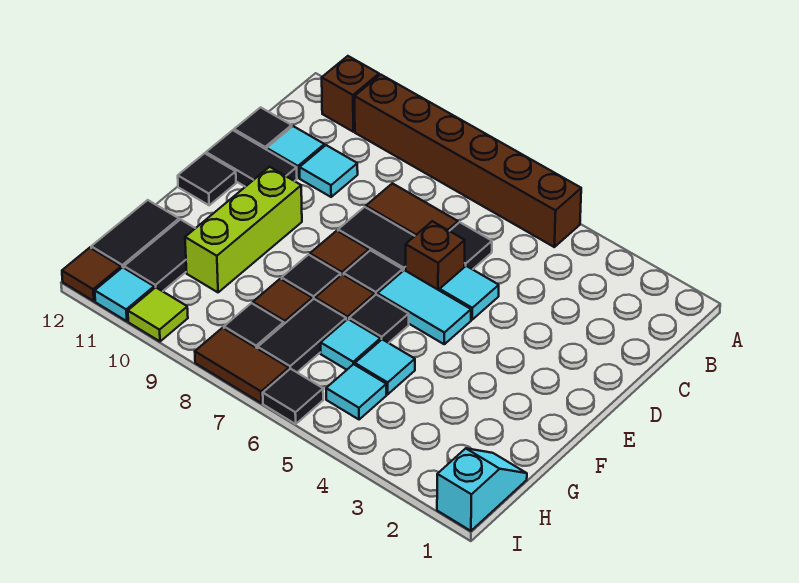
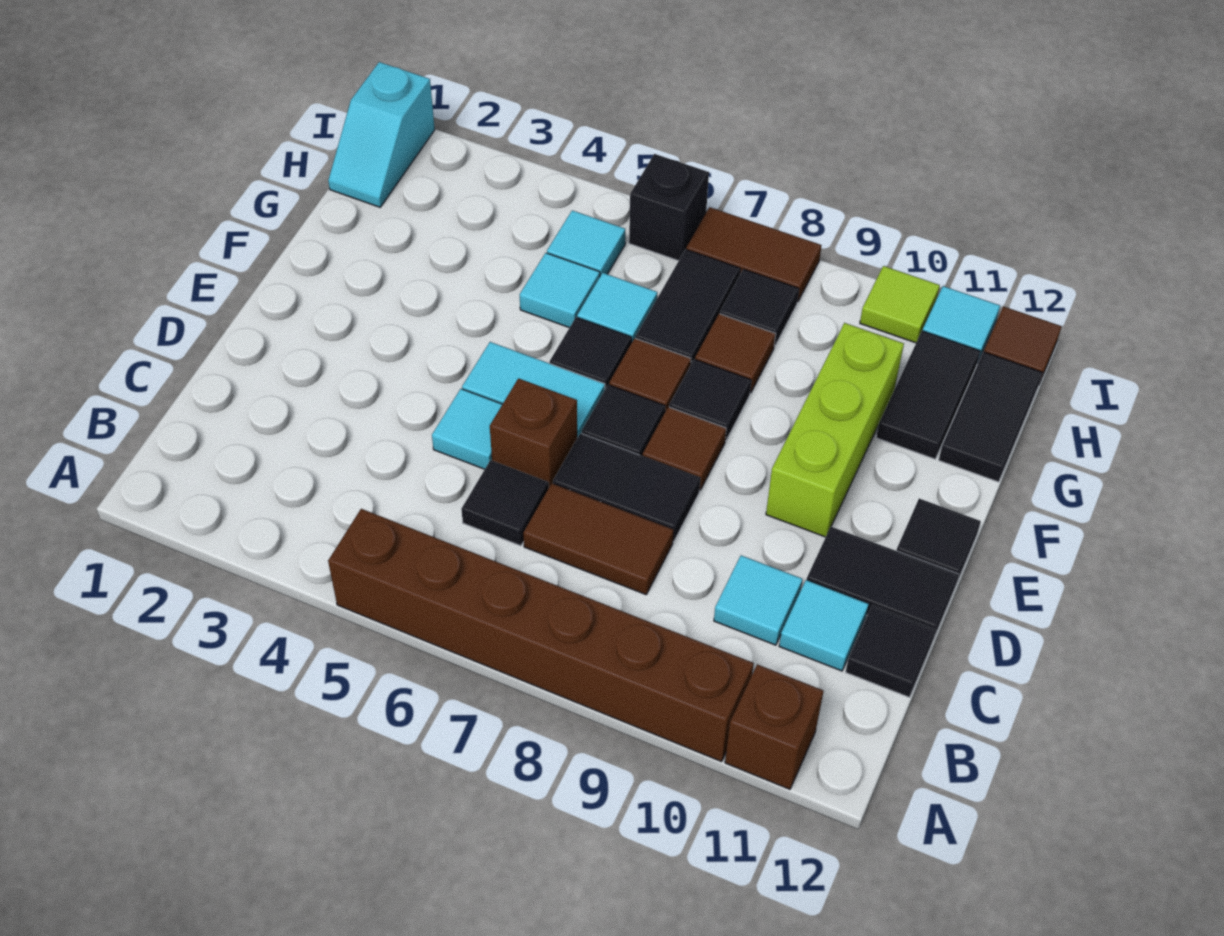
black tile I6 level 1 -> black brick I6 level 1

